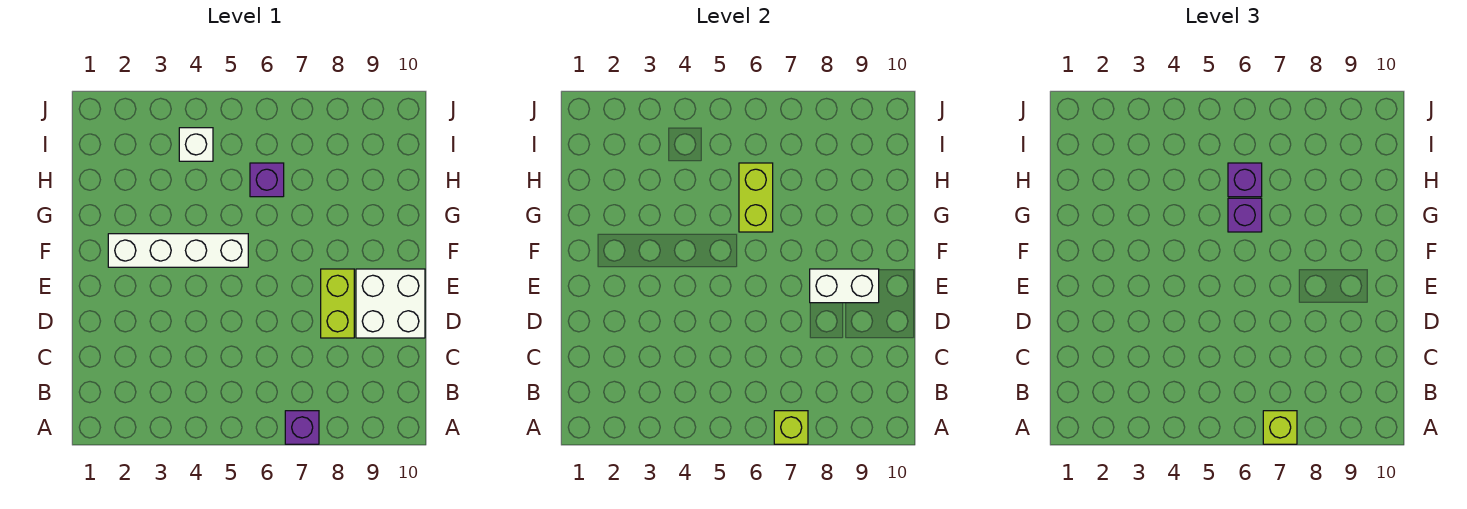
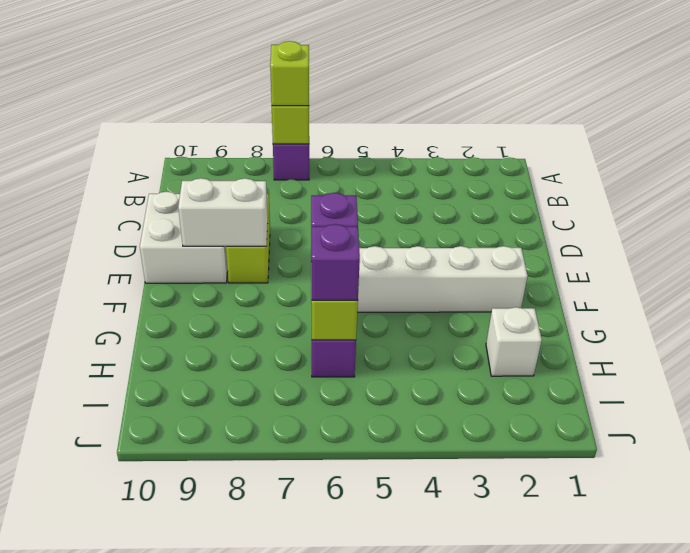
white brick I4 level 1 -> white brick H2 level 1

